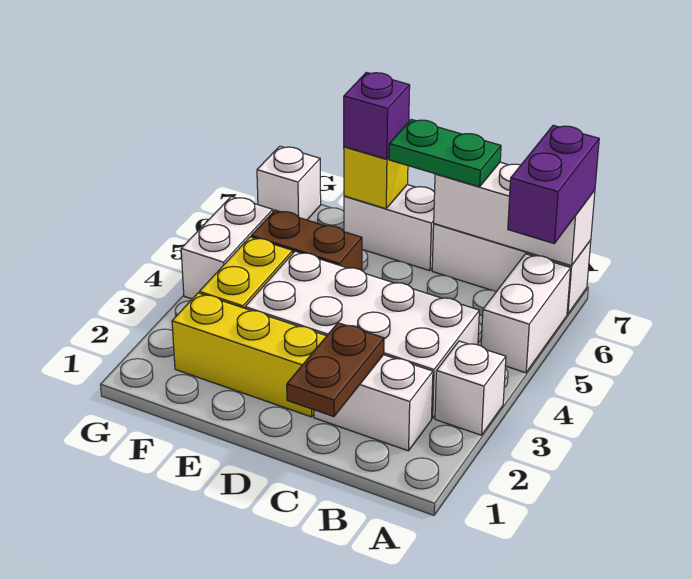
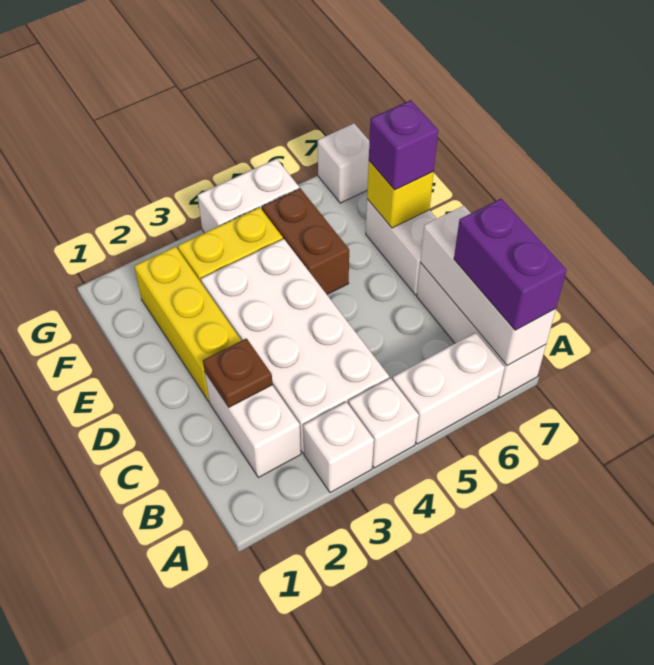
none -> white brick A4 level 1
purple brick A6:A7 level 3 -> purple brick A7:B7 level 3
brown plate C1:C2 level 2 -> brown plate C2 level 2
green plate C7:D7 level 3 -> none

